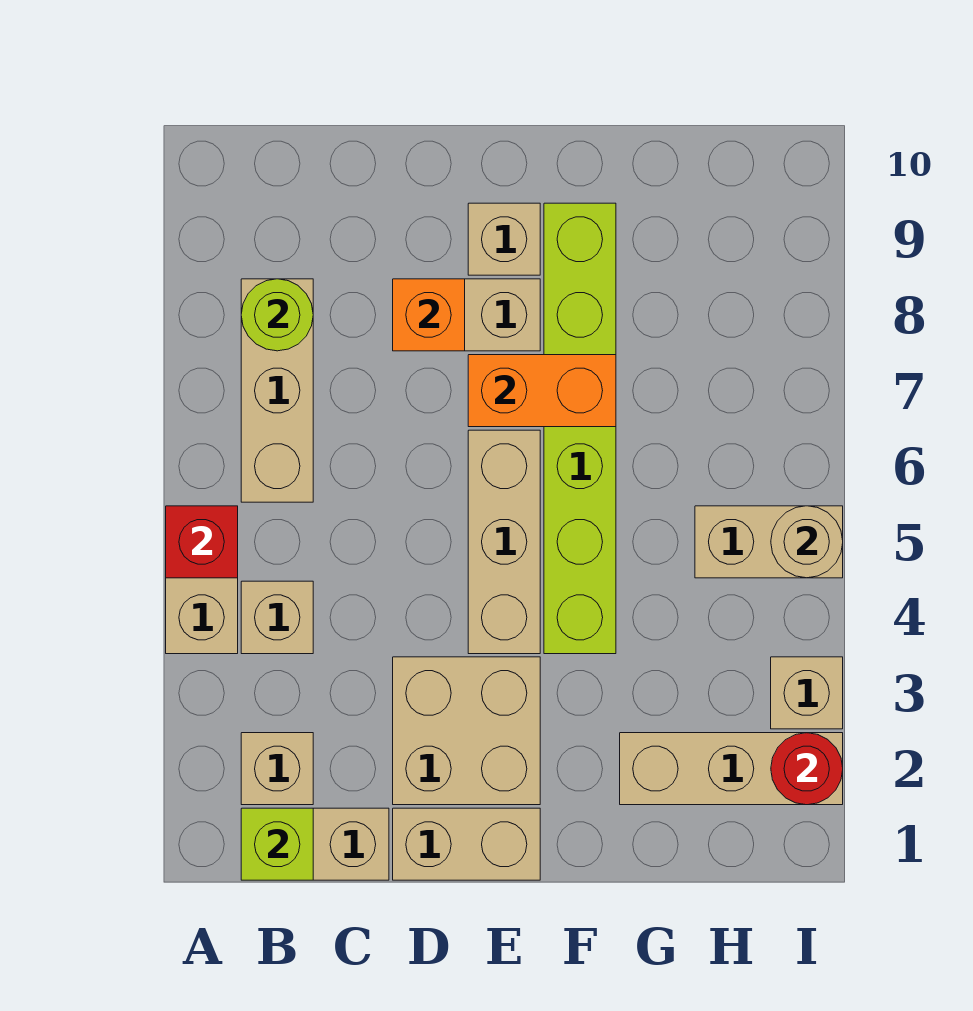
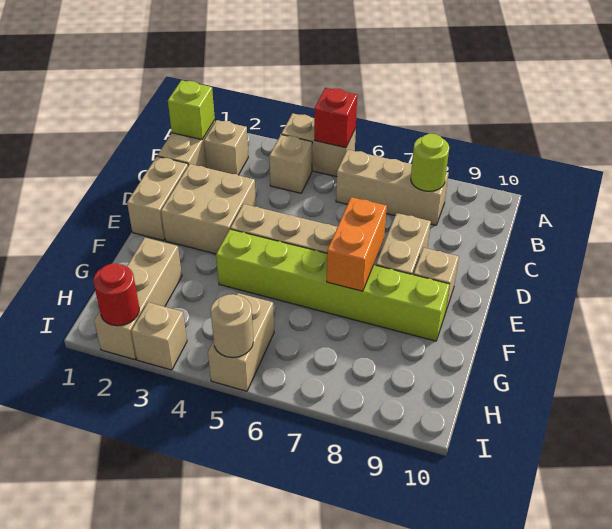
orange brick D8 level 2 -> none

